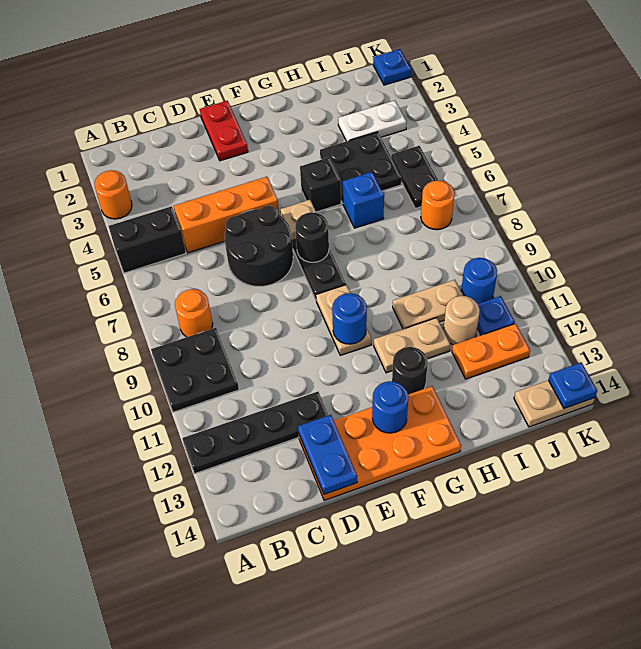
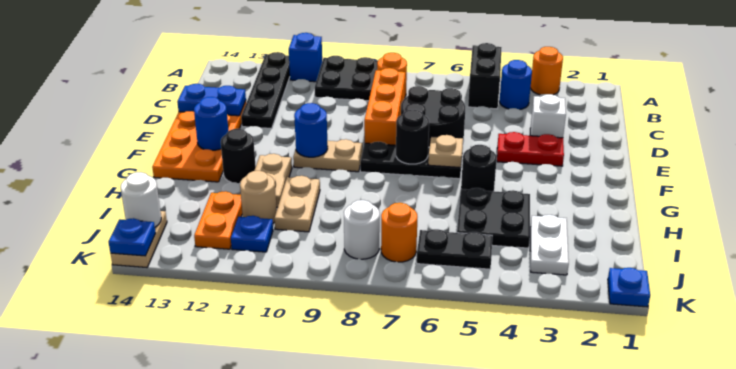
orange brick C5:E5 level 1 -> orange brick C8:E8 level 1
none -> white brick D3 level 1
red plate E1:E2 level 1 -> red plate E3:E4 level 1
black brick G5 level 1 -> black round brick G5 level 1
blue brick H6 level 1 -> blue brick A11 level 1
none -> white round brick J8 level 1
blue round brick J10 level 1 -> blue round brick B4 level 1
none -> white round brick J14 level 2

